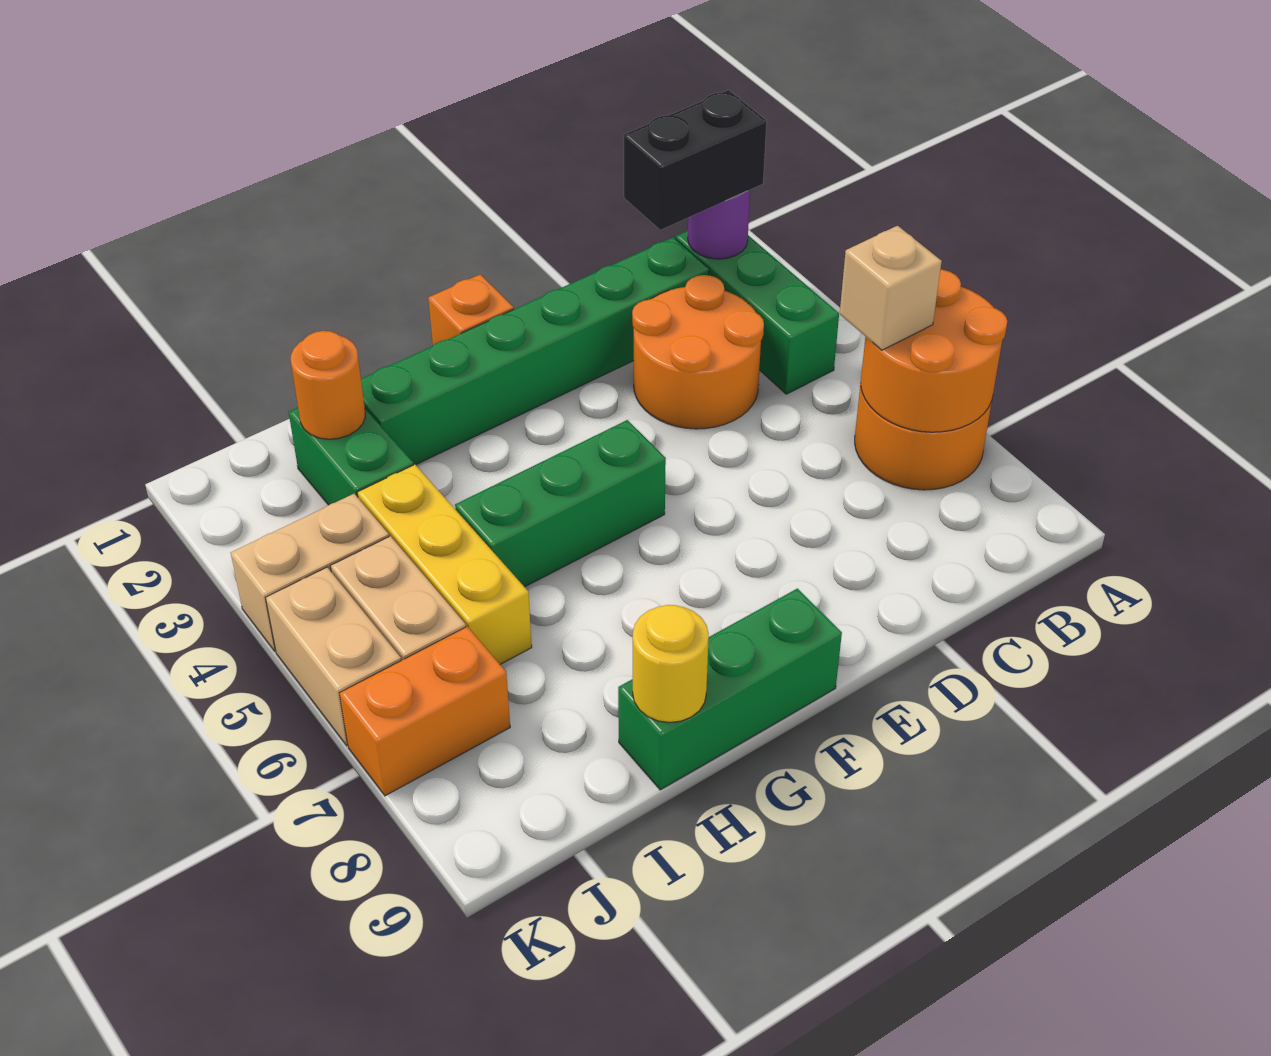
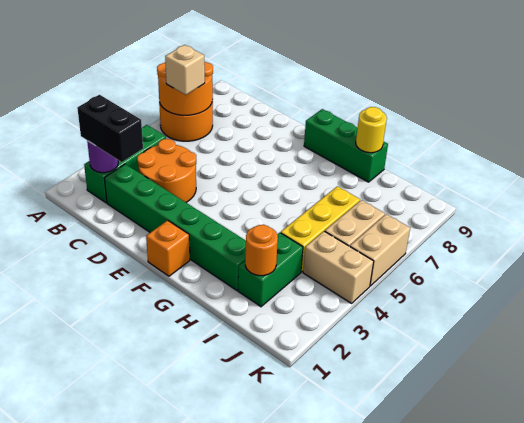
green brick F5:H5 level 1 -> none
orange brick J7:K7 level 1 -> none

